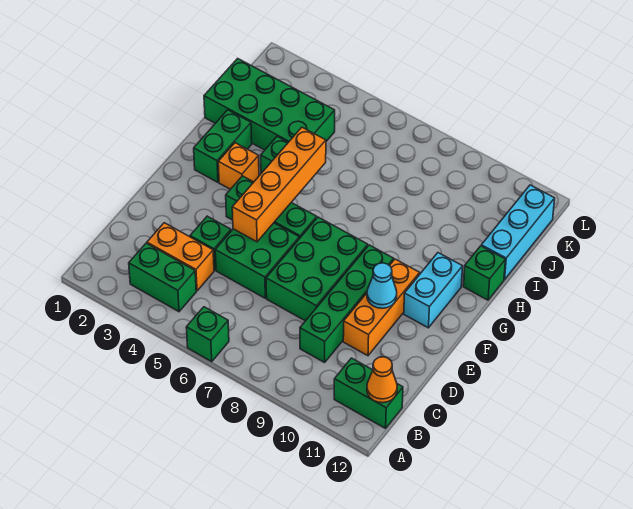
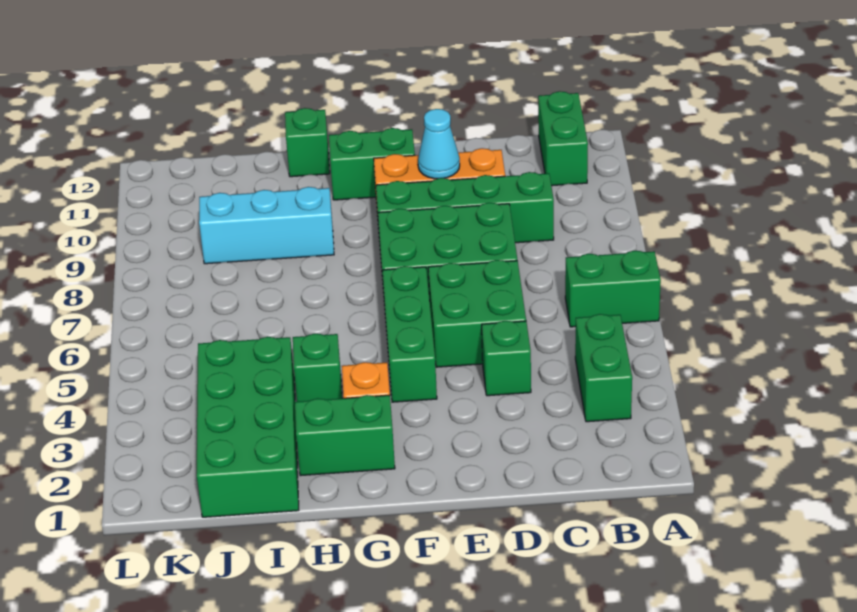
green brick A6 level 1 -> green brick A6:B6 level 1
orange cone B12 level 2 -> none
orange brick C3:C4 level 1 -> none
orange brick E5:H5 level 2 -> none
cyan brick F11:G11 level 1 -> green brick F11:G11 level 1
cyan brick I12:K12 level 1 -> cyan brick H9:J9 level 1

